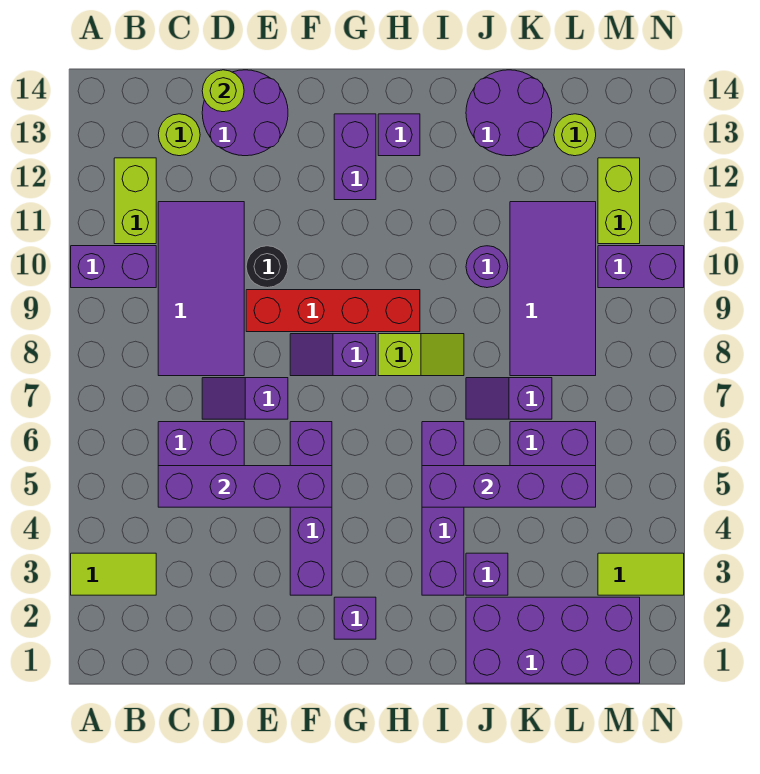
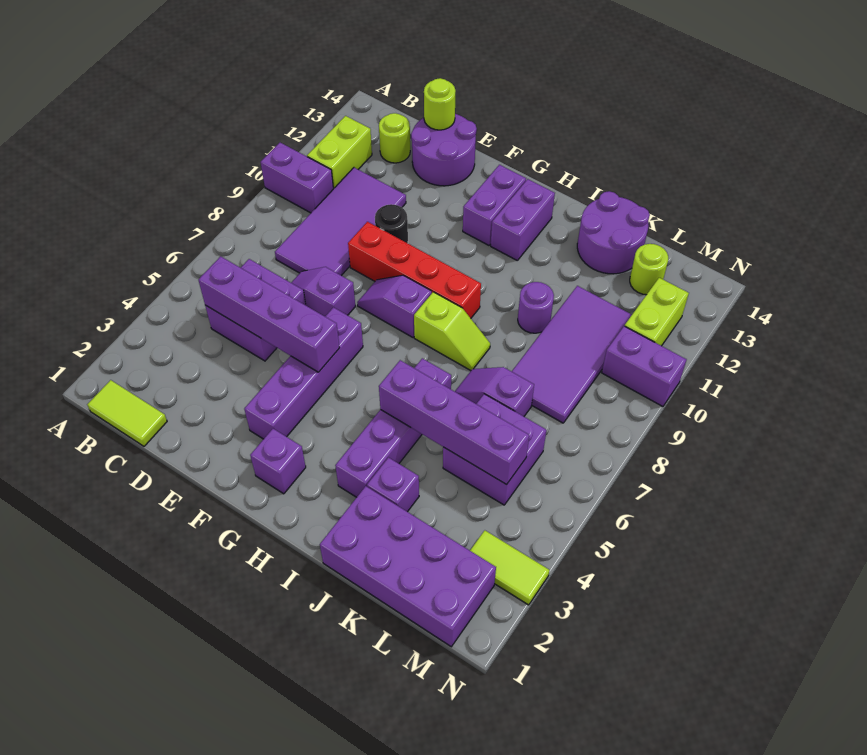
lime tile A3:B3 level 1 -> lime tile B1:C1 level 1
purple brick H13 level 1 -> purple brick H12:H13 level 1

